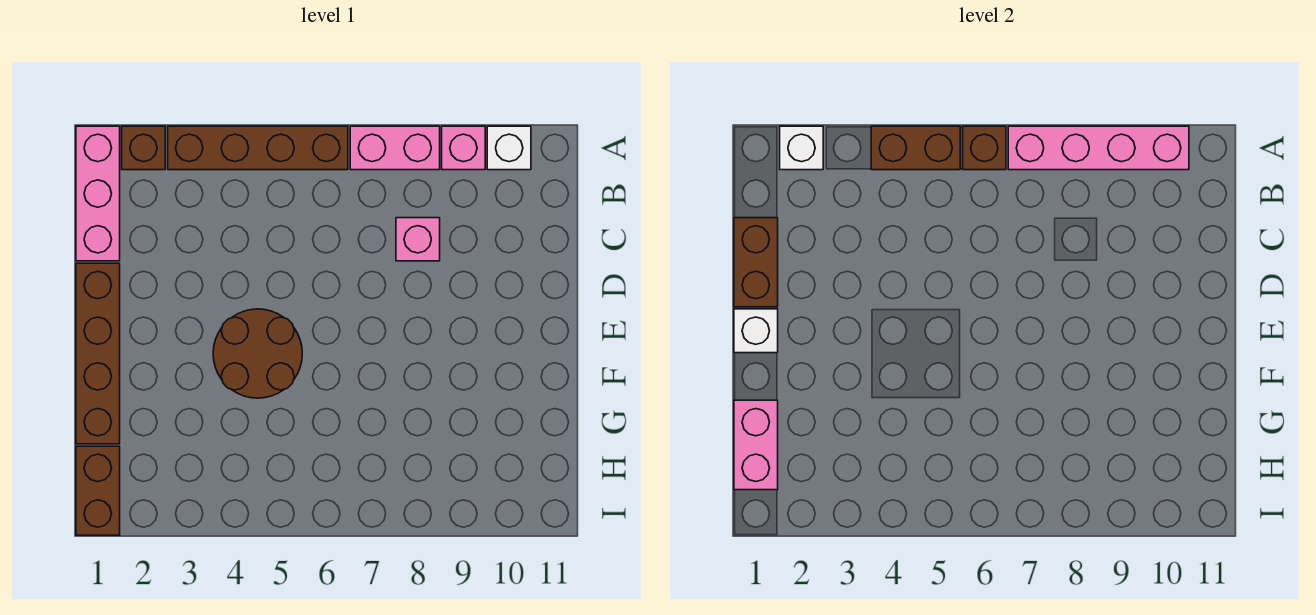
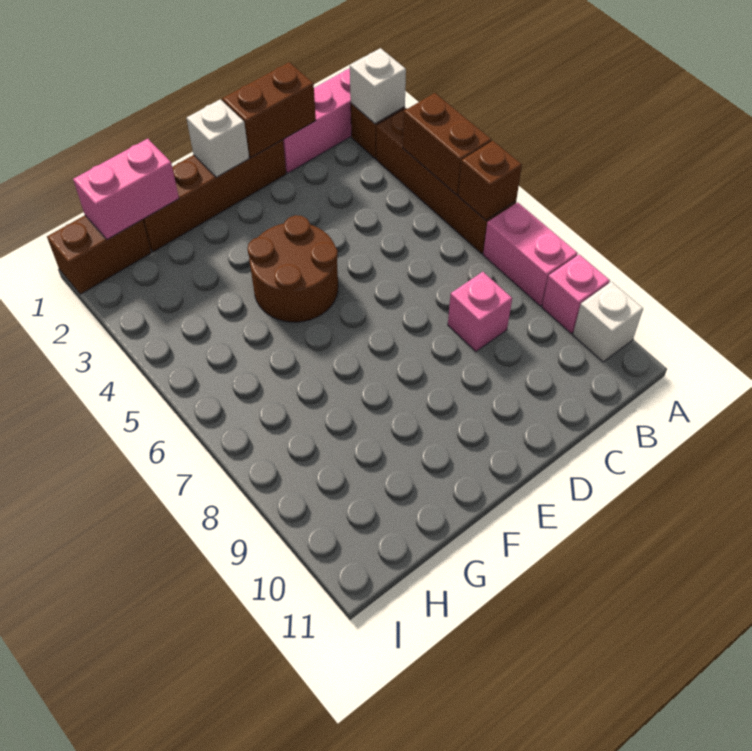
pink brick A7:A10 level 2 -> none

